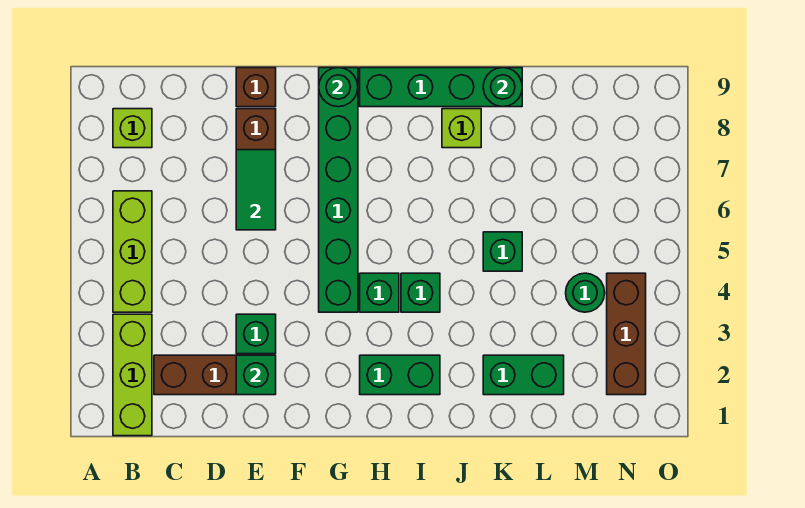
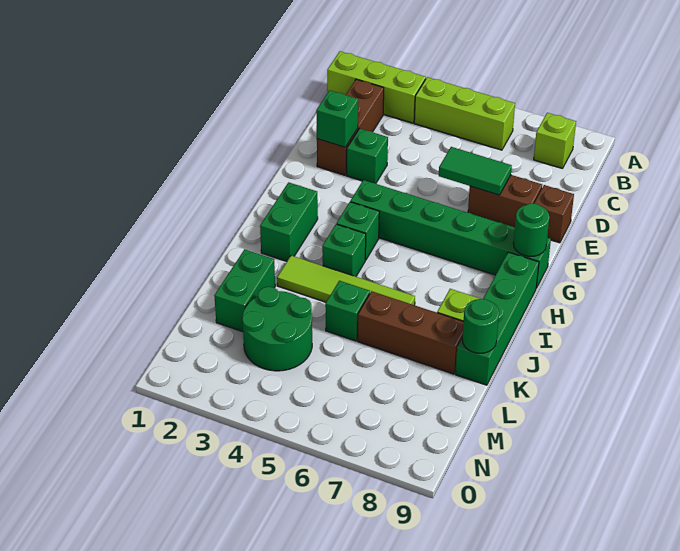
none -> lime tile J3:J6 level 1
green round brick M4 level 1 -> green round brick L3:M4 level 1
brown brick N2:N4 level 1 -> brown brick K6:K8 level 1

